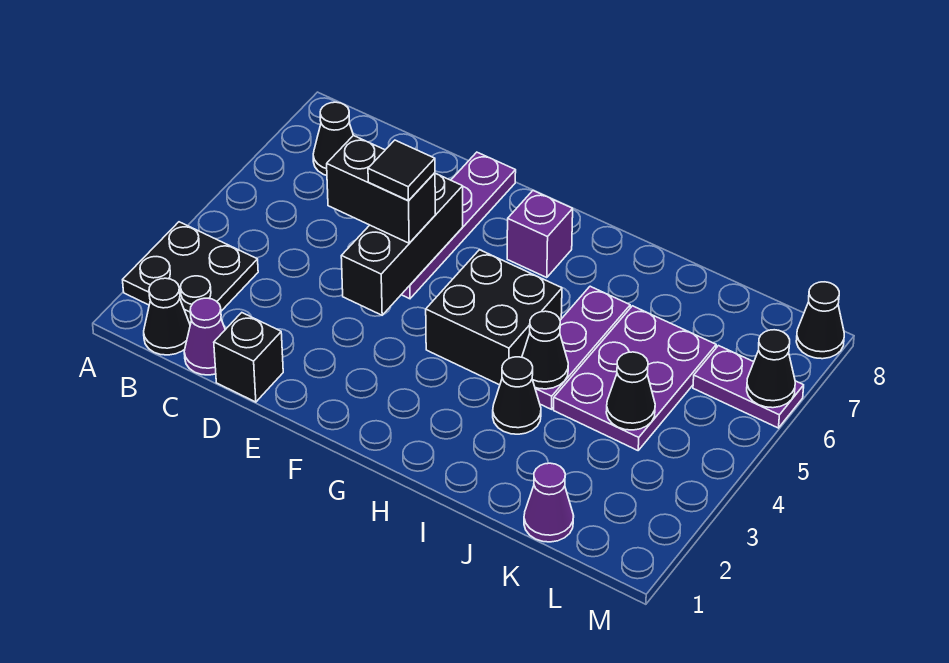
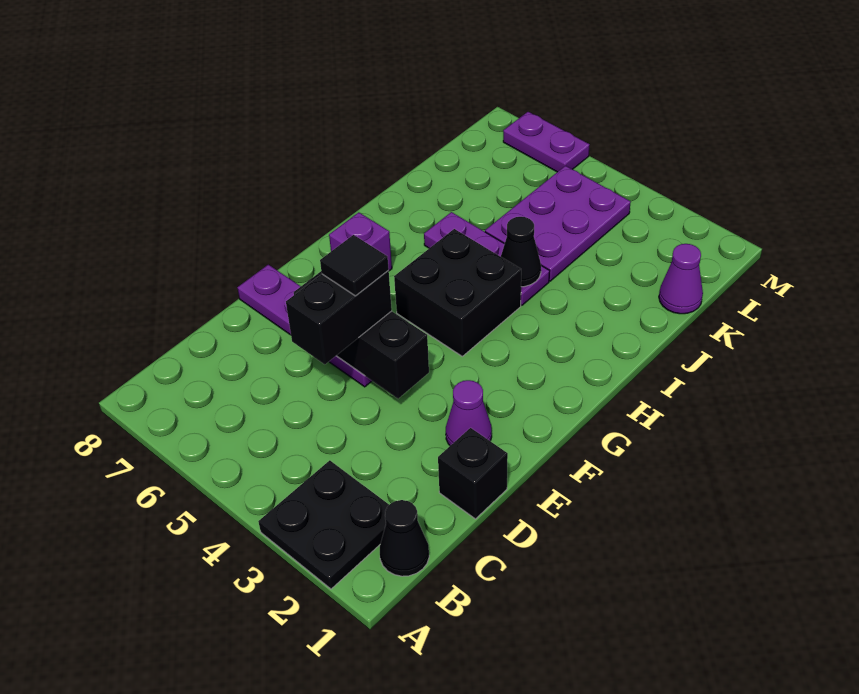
black cone B7 level 1 -> none
purple cone C1 level 1 -> purple cone E2 level 1
black cone I3 level 1 -> none
purple plate J4:K6 level 1 -> purple plate J4:L5 level 1
black cone K4 level 2 -> none
purple plate L6:M6 level 1 -> purple plate M6:M7 level 1
black cone M6 level 2 -> none
black cone M8 level 1 -> none

